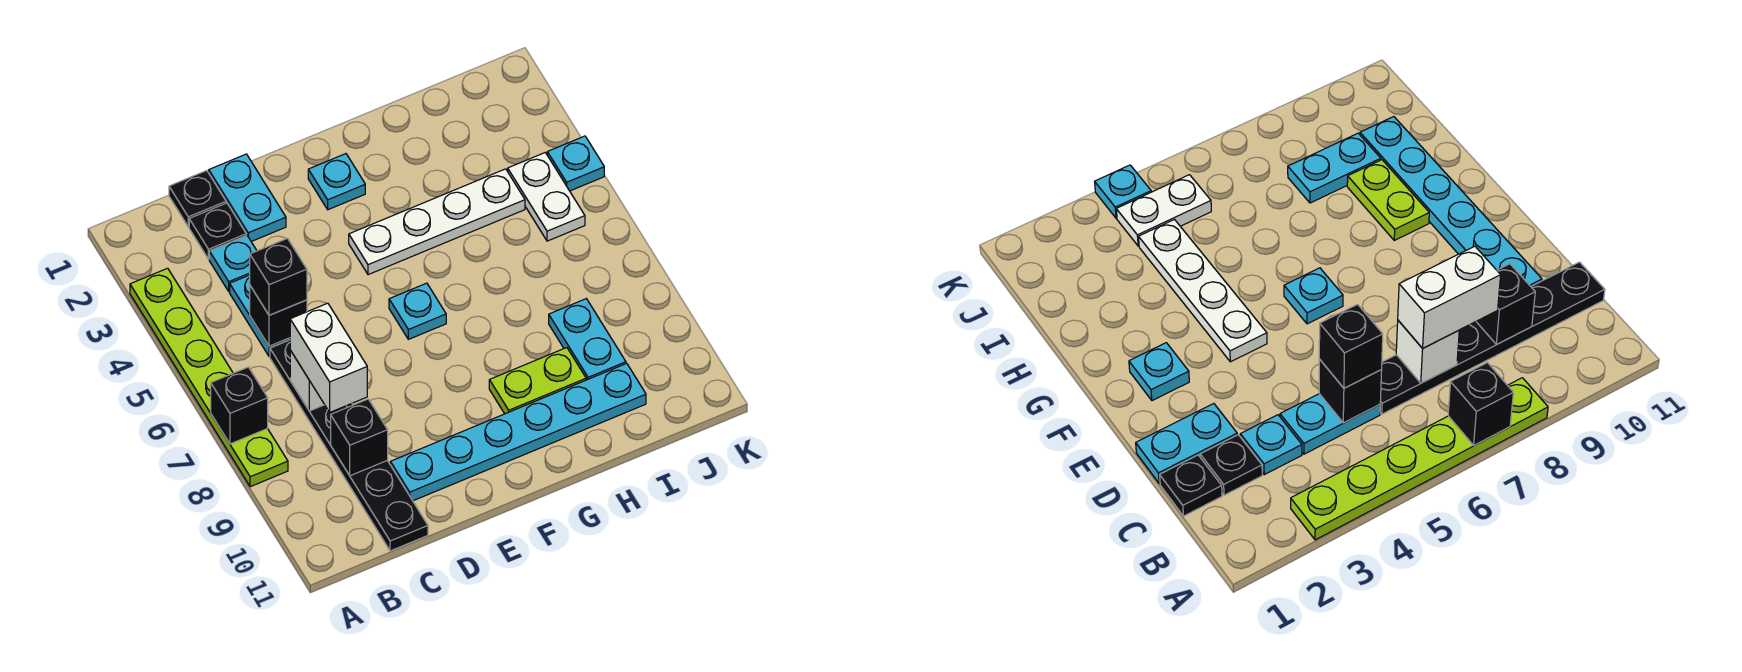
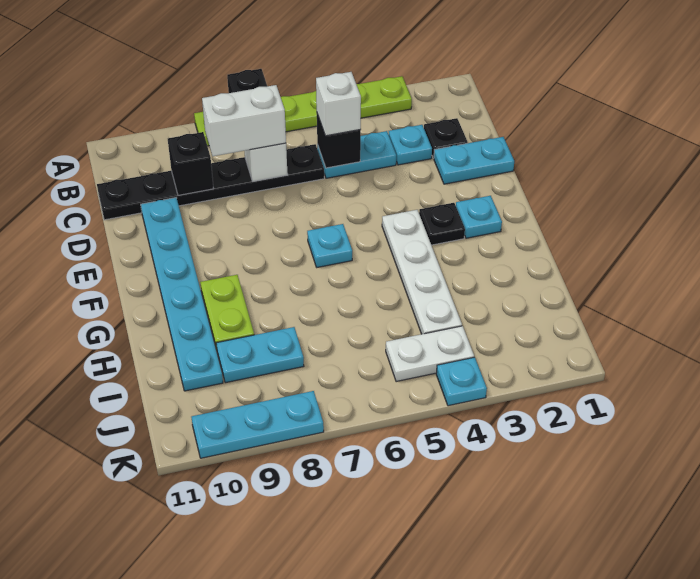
black plate C1 level 1 -> black plate F3 level 1
black brick C5 level 3 -> white brick C5 level 3
none -> cyan plate K8:K10 level 1

